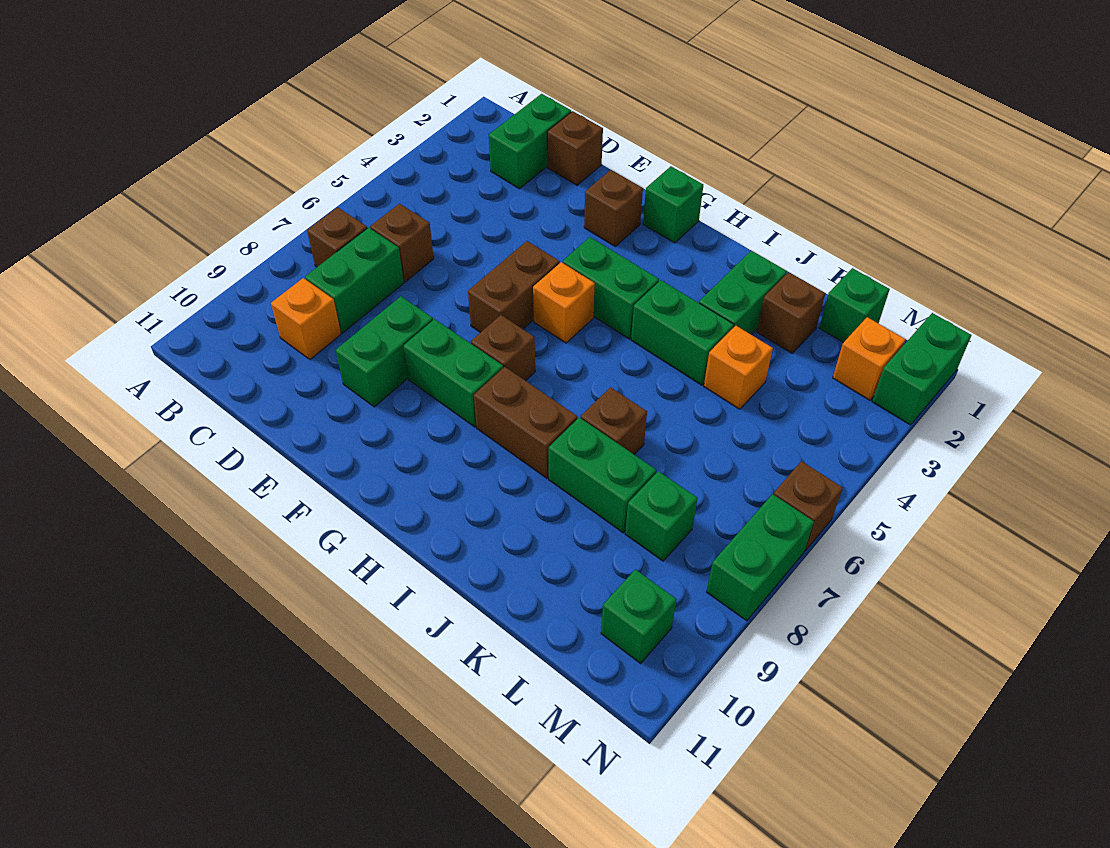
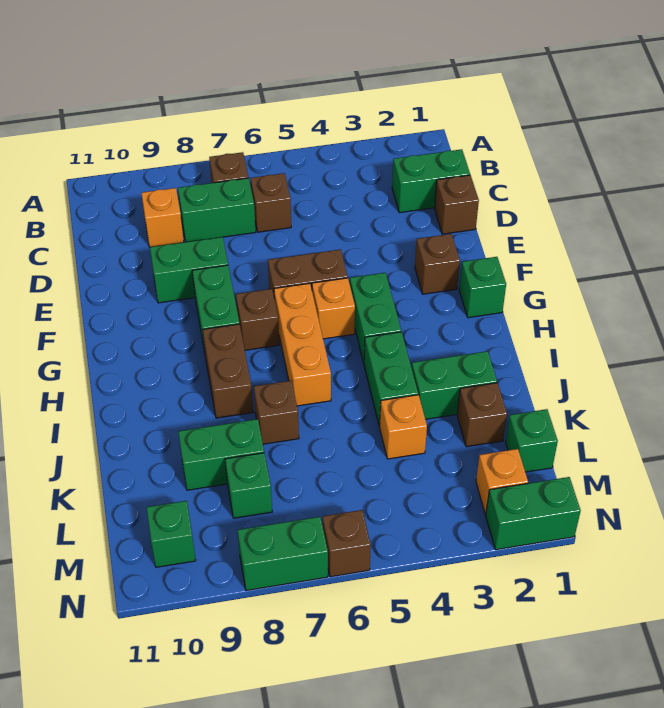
none -> orange brick G6:I6 level 1
green brick J8:K8 level 1 -> green brick K8:K9 level 1

